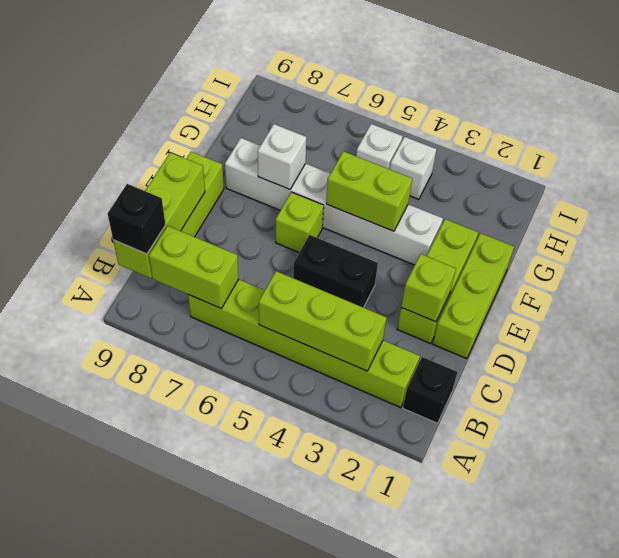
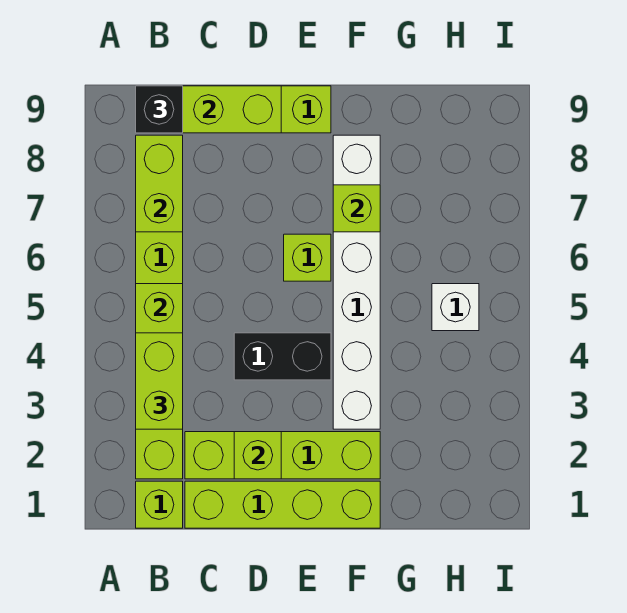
black brick B1 level 1 -> lime brick B1 level 1
lime brick D1:F1 level 1 -> lime brick C1:F1 level 1
lime brick D2:F2 level 1 -> lime brick C2:F2 level 1
black brick D4:D5 level 1 -> black brick D4:E4 level 1
lime brick F4:F5 level 2 -> lime brick B3:B4 level 3
white brick F7 level 2 -> lime brick F7 level 2
white brick H4 level 1 -> none

